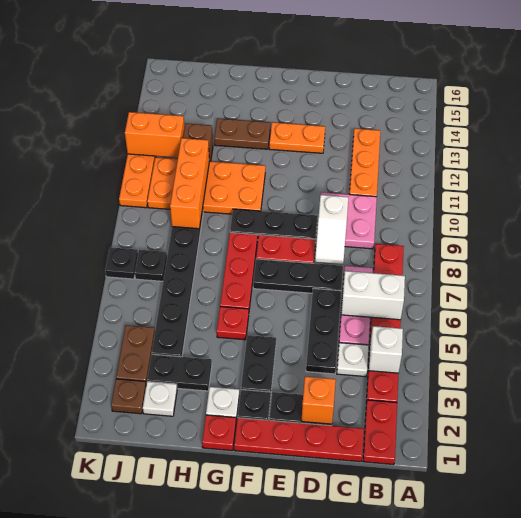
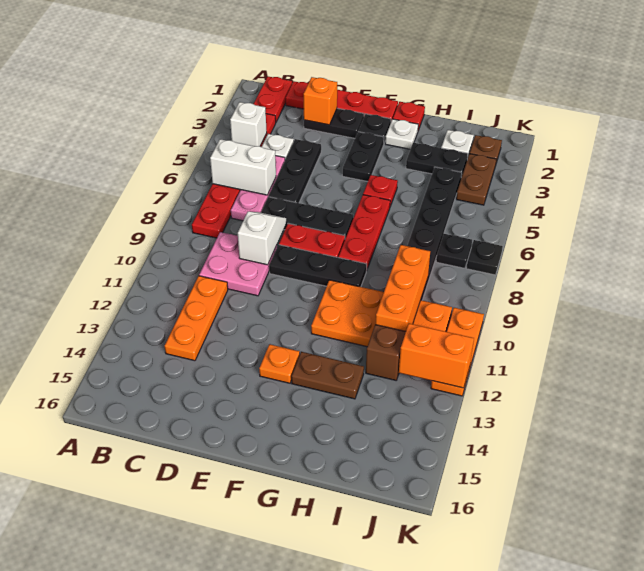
orange plate E13:F13 level 1 -> orange plate F13 level 1

